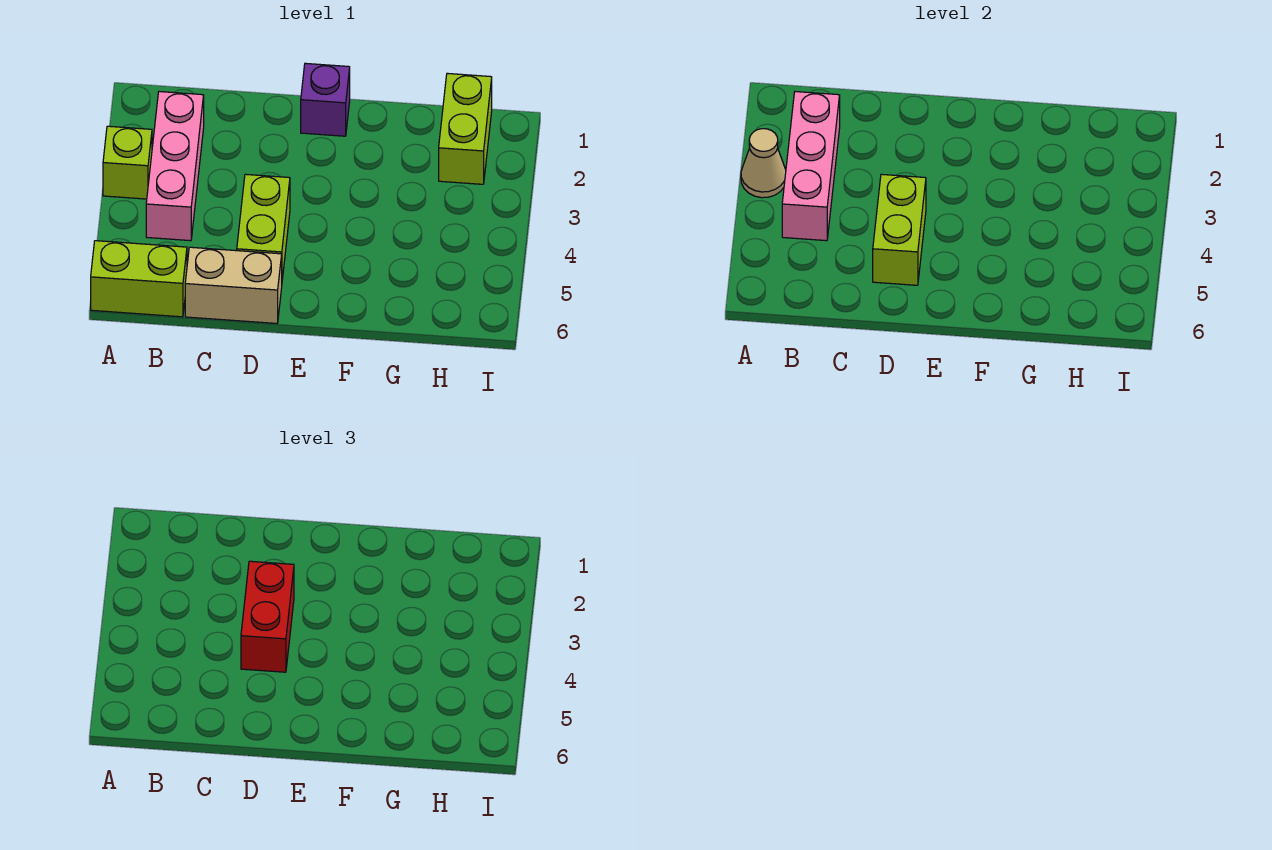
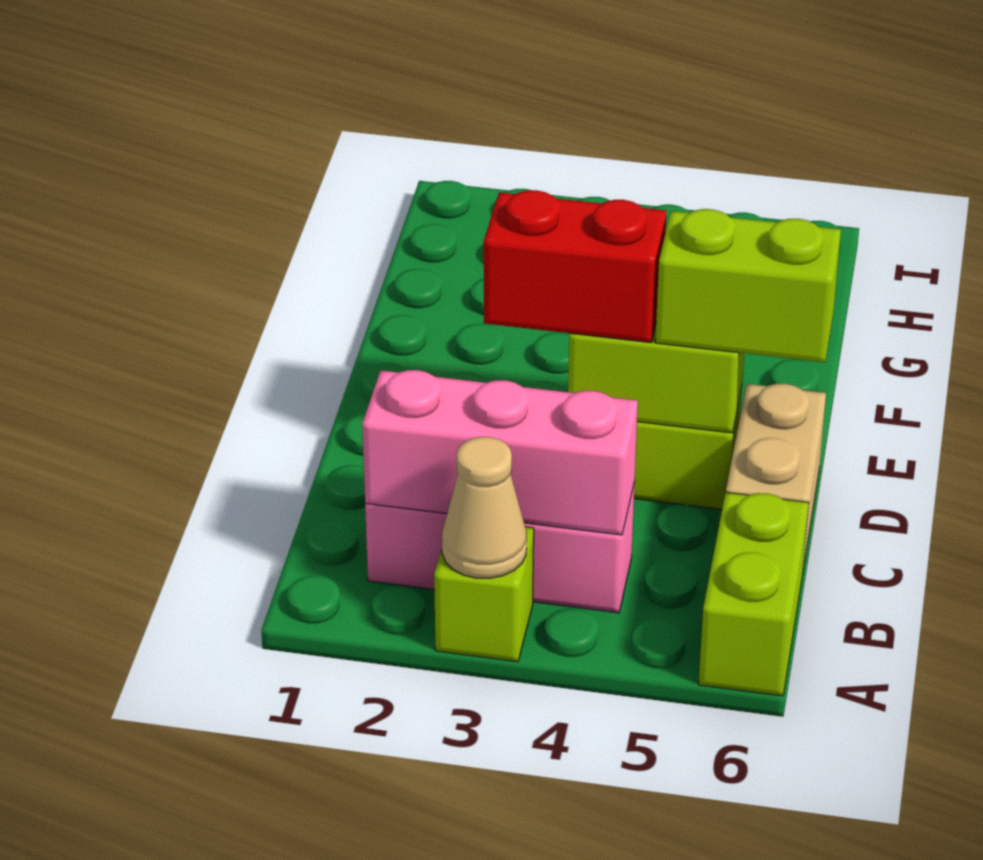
purple brick E1 level 1 -> none
lime brick H1:H2 level 1 -> lime brick D5:D6 level 3

